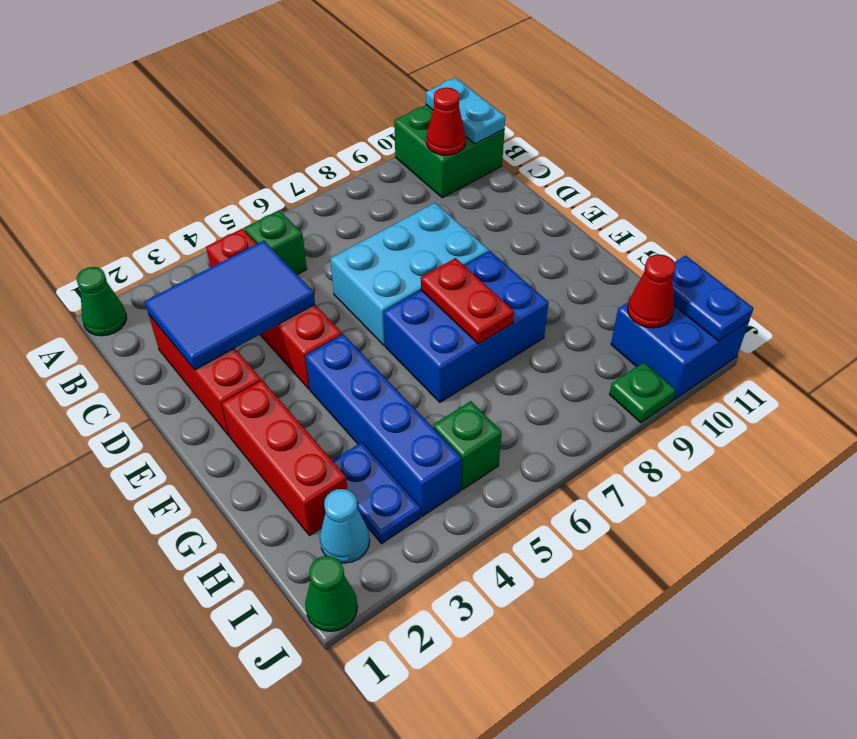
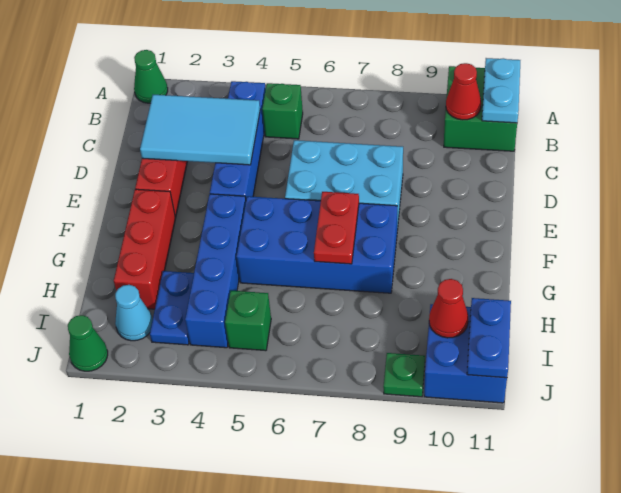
red brick B4:E4 level 1 -> blue brick B4:E4 level 1
blue tile C2:D4 level 2 -> cyan tile C2:D4 level 2
blue brick F6:G8 level 1 -> blue brick F5:G8 level 1

